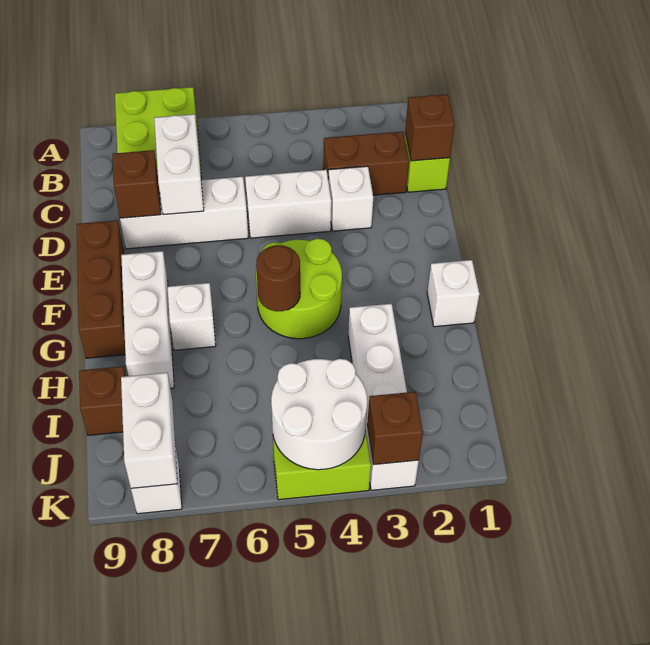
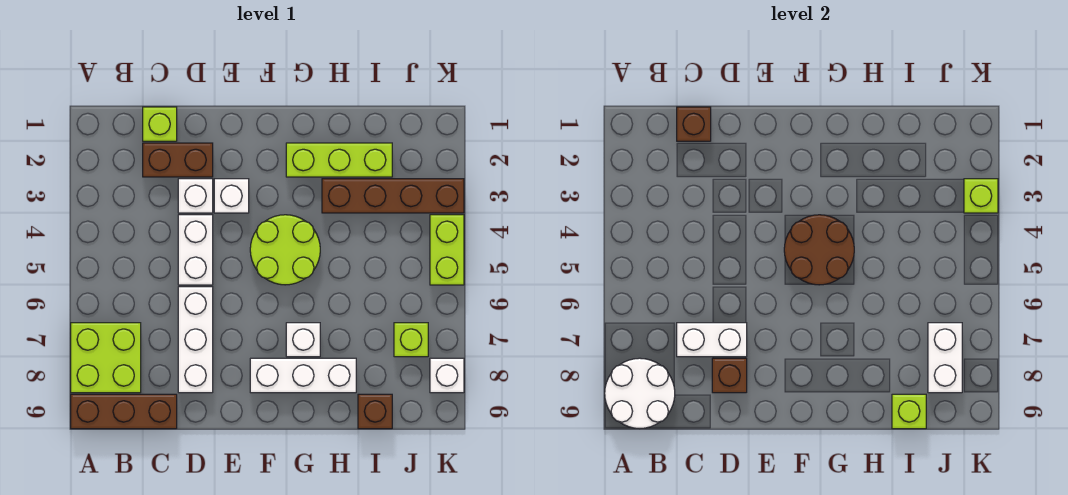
brown brick C2:C3 level 1 -> brown brick C2:D2 level 1
brown brick E9:G9 level 1 -> brown brick A9:C9 level 1
white brick G1 level 1 -> white brick E3 level 1
none -> lime brick G2:I2 level 1
brown round brick G5 level 2 -> brown round brick F4:G5 level 2
white brick H3:K3 level 1 -> brown brick H3:K3 level 1
none -> lime brick I9 level 2
white round brick J4:K5 level 2 -> white round brick A8:B9 level 2
none -> lime brick J7 level 1
white brick J8:K8 level 2 -> white brick J7:J8 level 2
brown brick K3 level 2 -> lime brick K3 level 2

